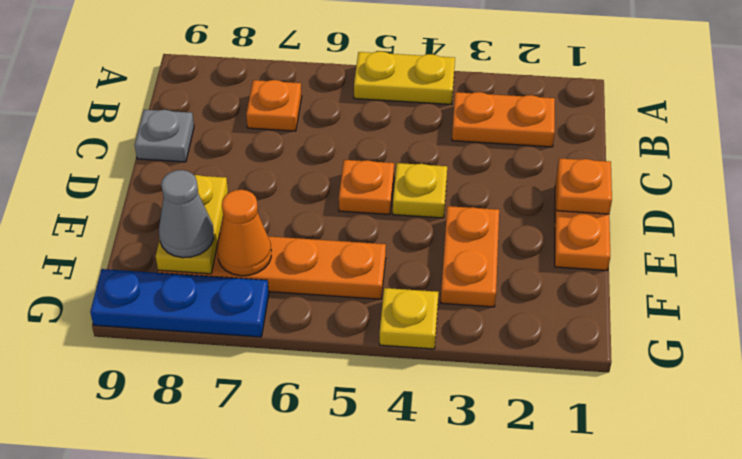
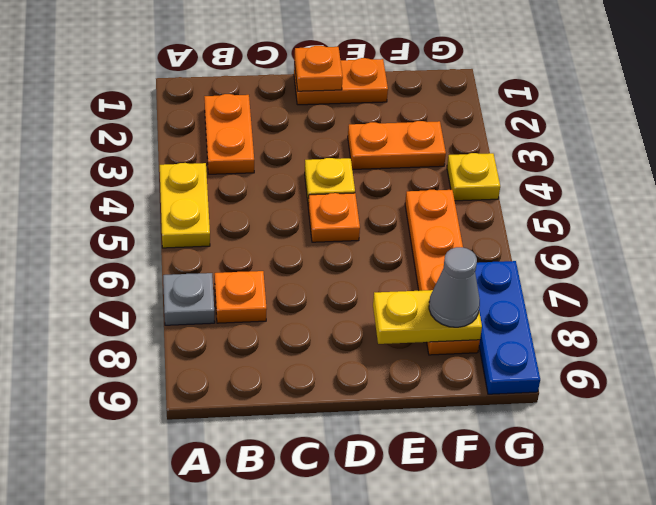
grey plate C9 level 1 -> grey plate A7 level 1
orange cone F7 level 2 -> none

